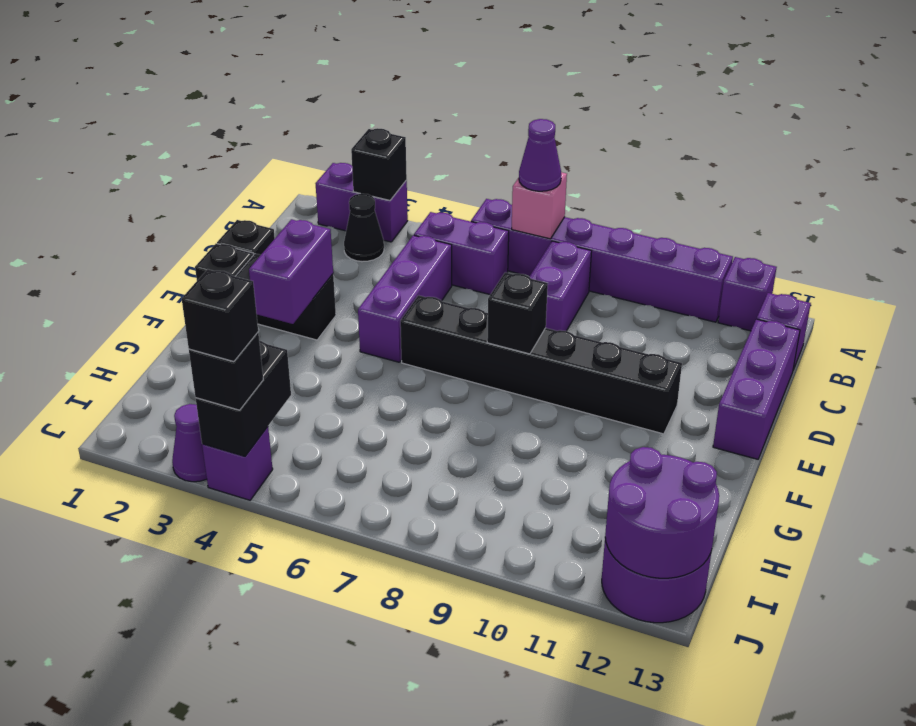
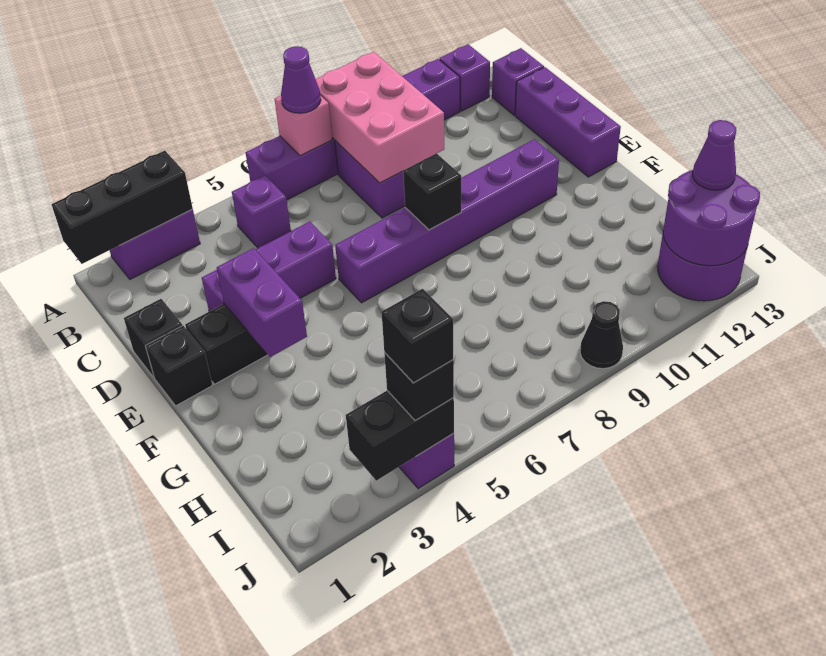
black brick A3 level 2 -> black brick A1:A3 level 2
none -> pink brick A8:C9 level 2
black cone B3 level 1 -> black cone J9 level 1
purple brick B5:B6 level 1 -> purple brick B5 level 1
purple brick C5:E5 level 1 -> purple brick D3:D5 level 1
black brick E6:E11 level 1 -> purple brick E6:E11 level 1
black brick I4:J4 level 2 -> black brick J3:J4 level 2
purple cone J3 level 1 -> purple cone I13 level 3

